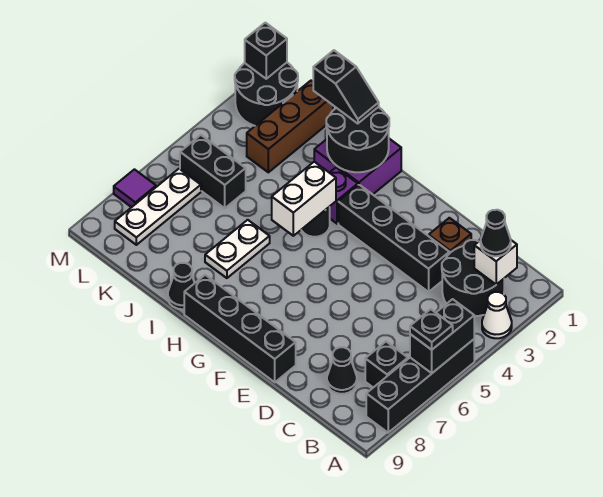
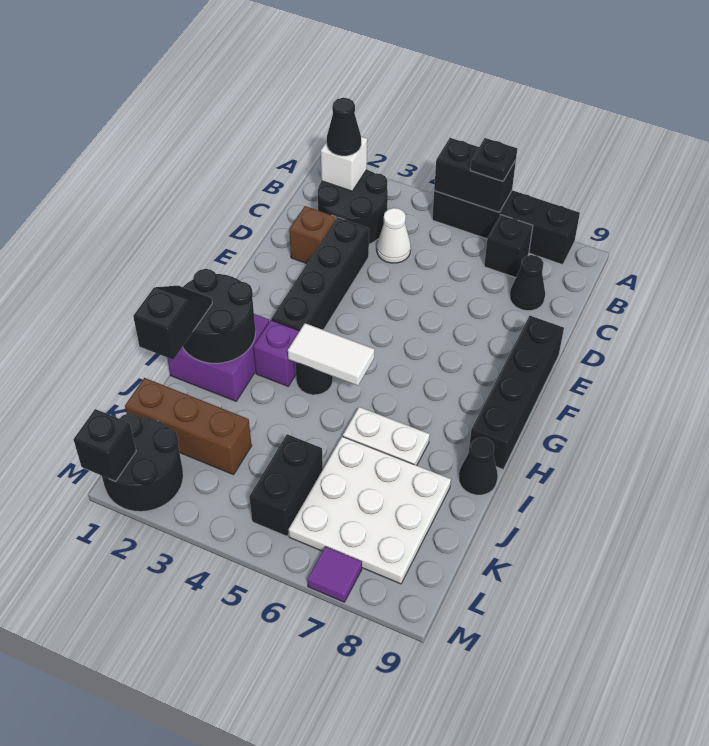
white cone A3 level 1 -> white cone C4 level 1
white brick H4:H5 level 2 -> white tile H4:H5 level 2
white plate L6:L8 level 1 -> white plate J6:L8 level 1

